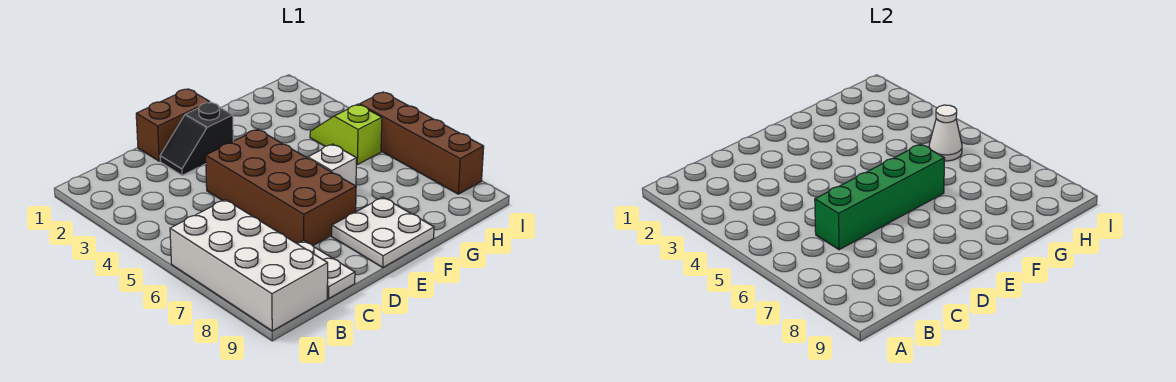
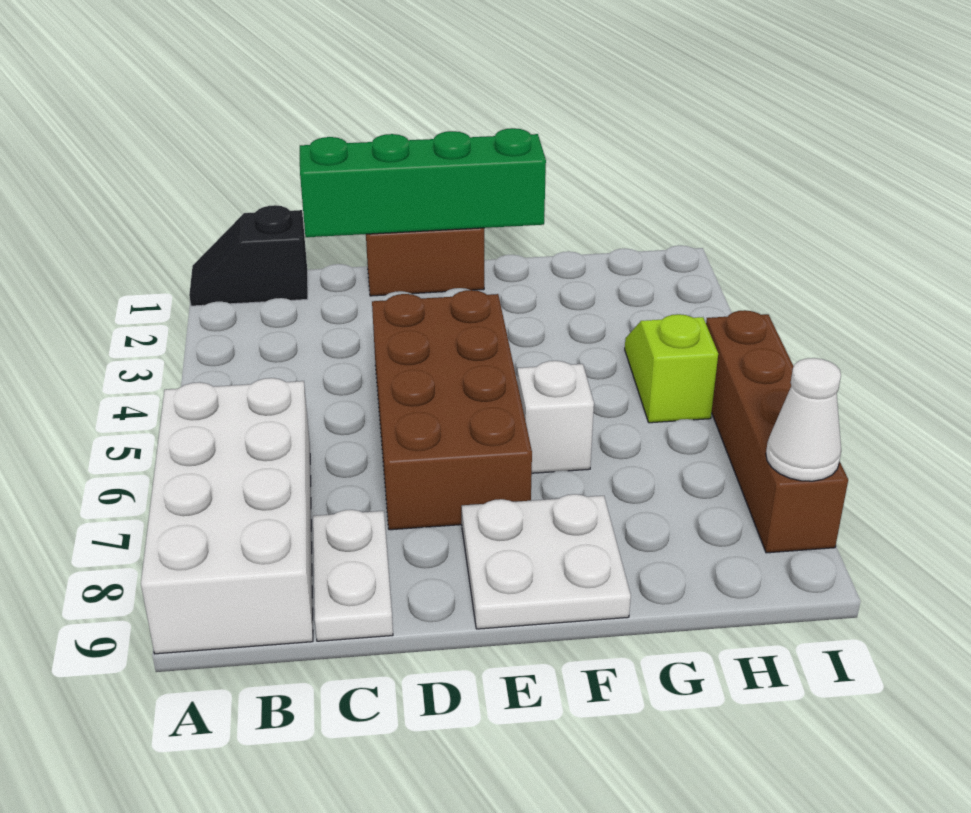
green brick C6:F6 level 2 -> green brick C1:F1 level 2
black slope D2:E2 level 1 top E -> black slope A1:B1 level 1 top B
white cone H5 level 2 -> white cone I8 level 2

